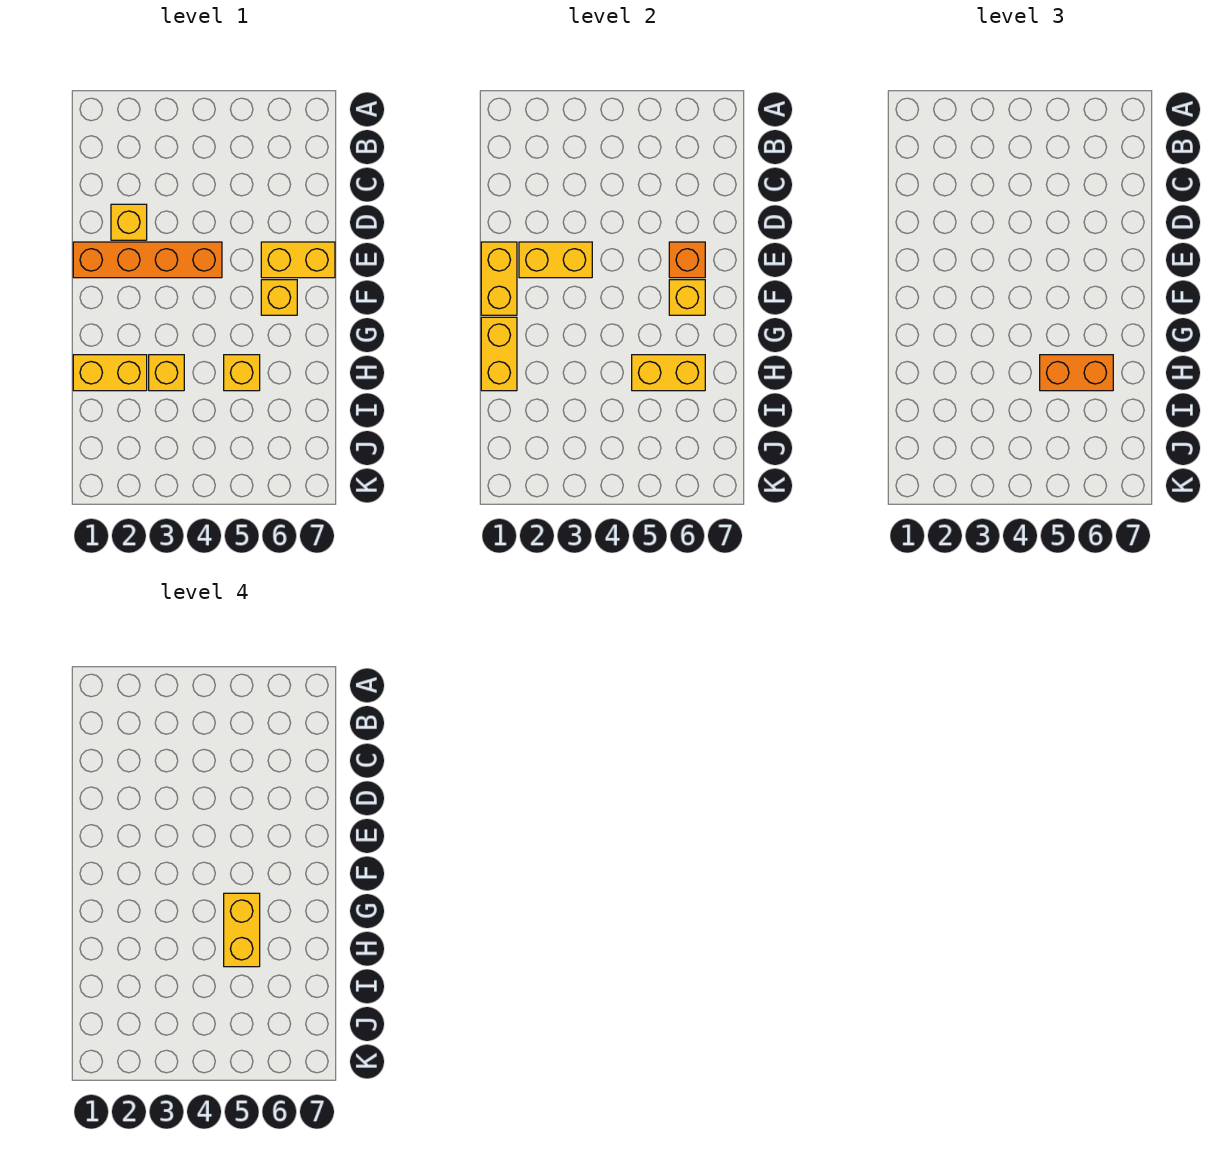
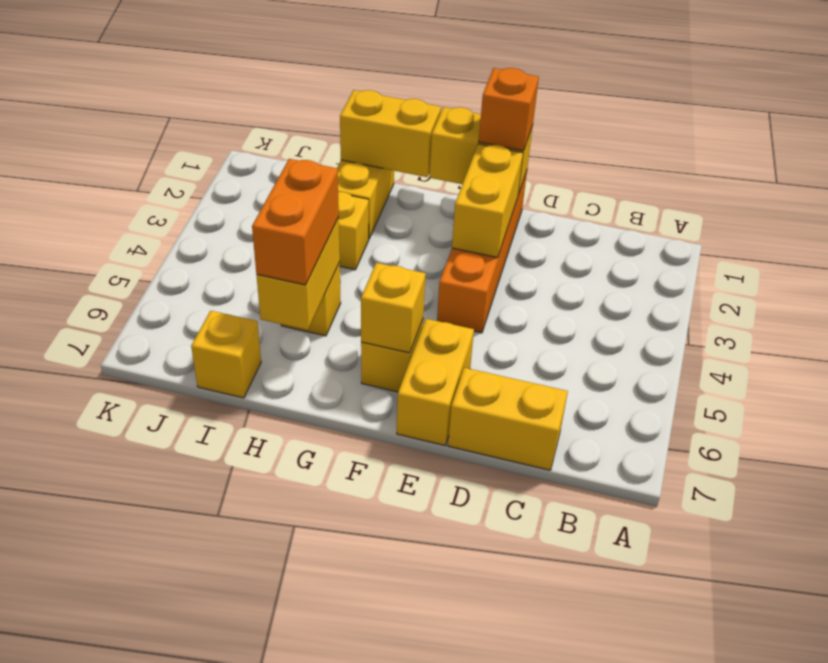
yellow brick D2 level 1 -> yellow brick I7 level 1
orange brick E6 level 2 -> orange brick E1 level 3
yellow brick G5:H5 level 4 -> yellow brick C7:D7 level 1

